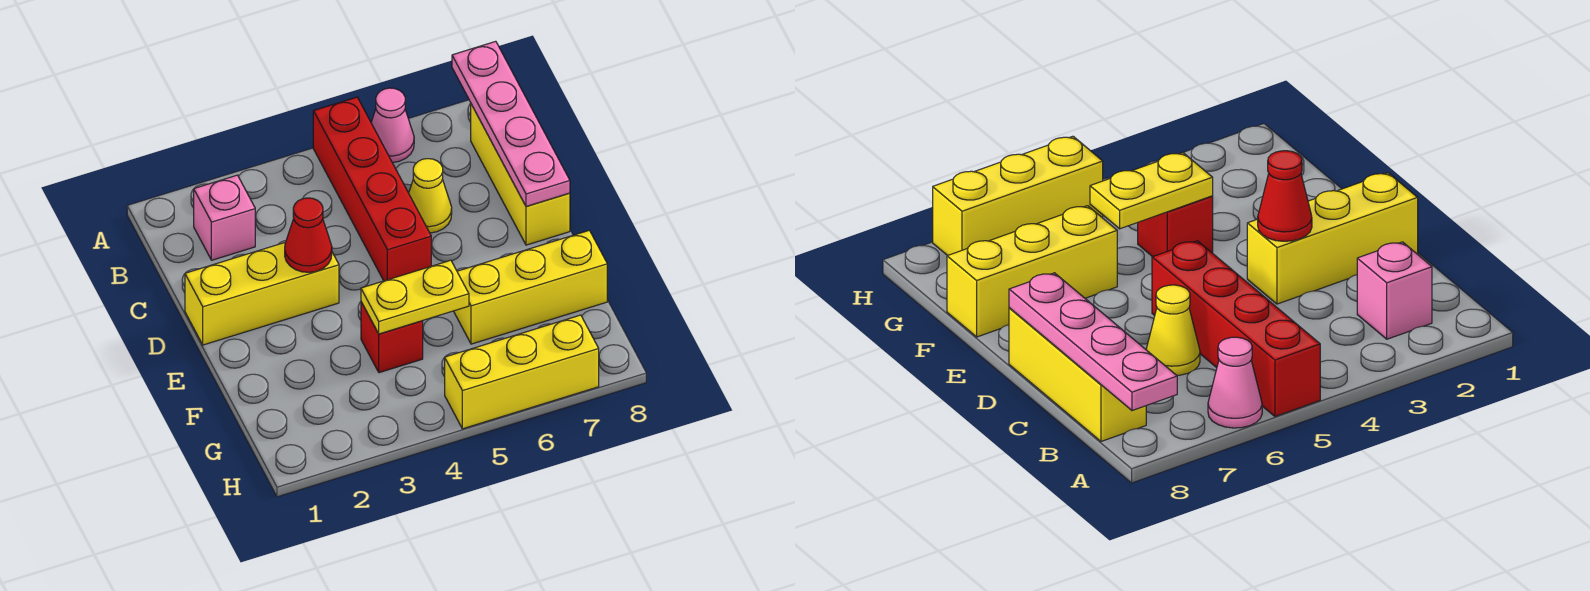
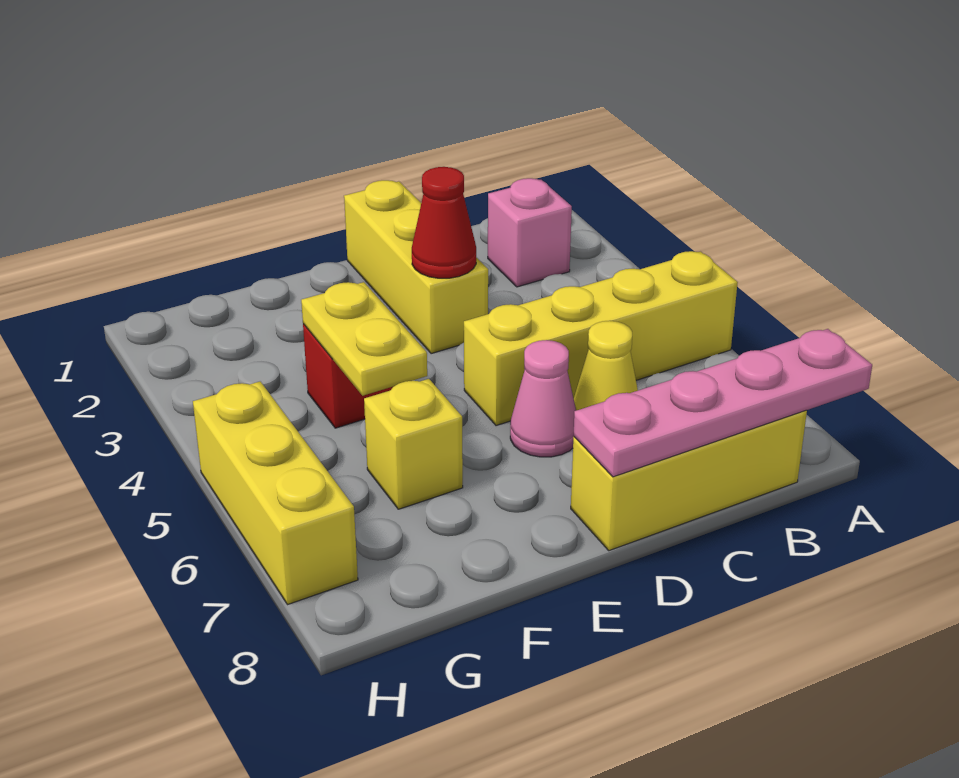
red brick A5:D5 level 1 -> yellow brick A5:D5 level 1
pink cone A6 level 1 -> pink cone D6 level 1
yellow brick F6:F8 level 1 -> yellow brick F6 level 1

